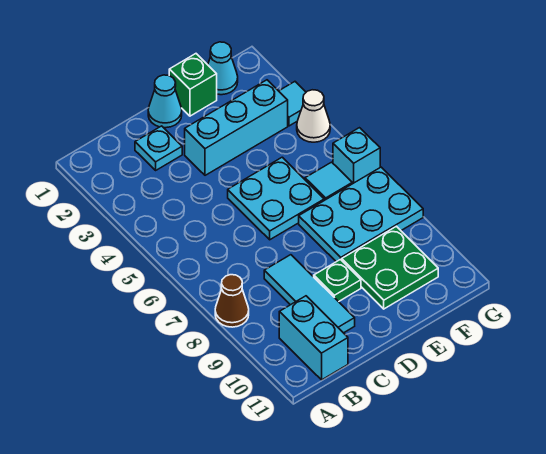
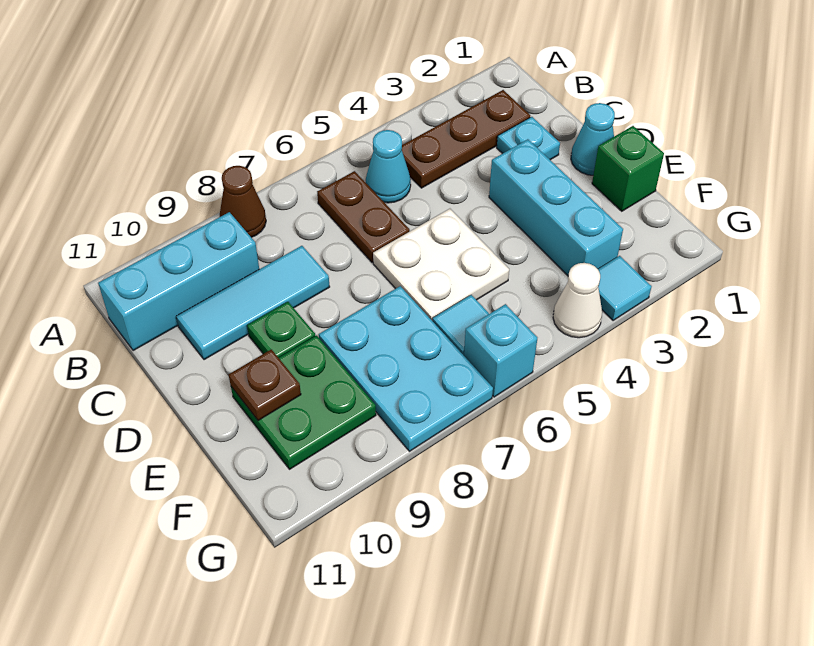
none -> brown plate B2:B4 level 1
none -> brown plate B6:C6 level 1
cyan brick B10:B11 level 1 -> cyan brick B9:B11 level 1
cyan plate D5:E6 level 1 -> white plate D5:E6 level 1
none -> brown plate E10 level 2
cyan cone F1 level 1 -> cyan cone B5 level 1

